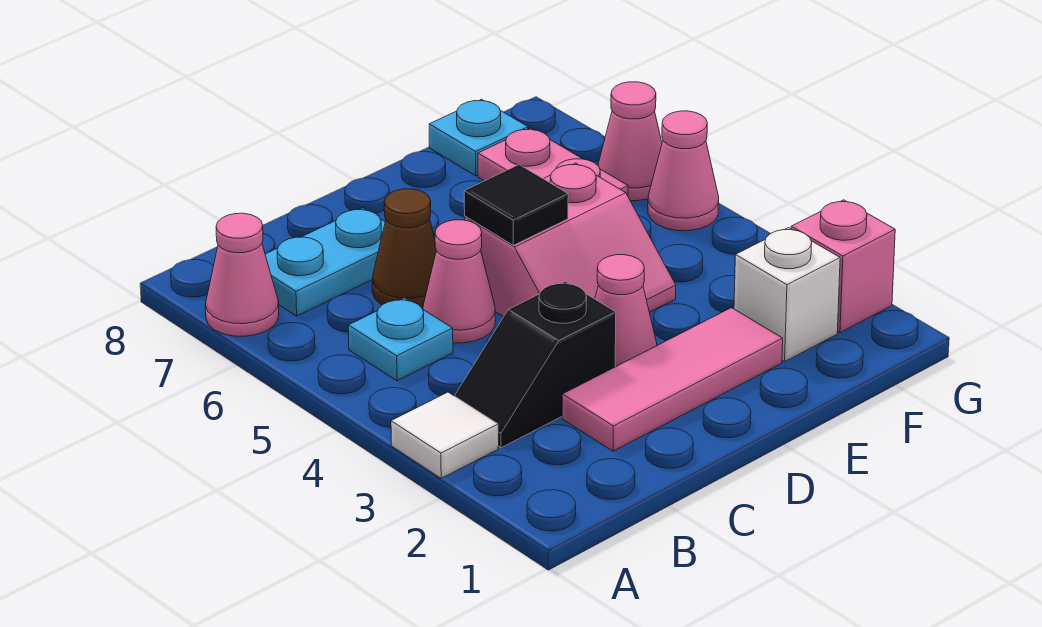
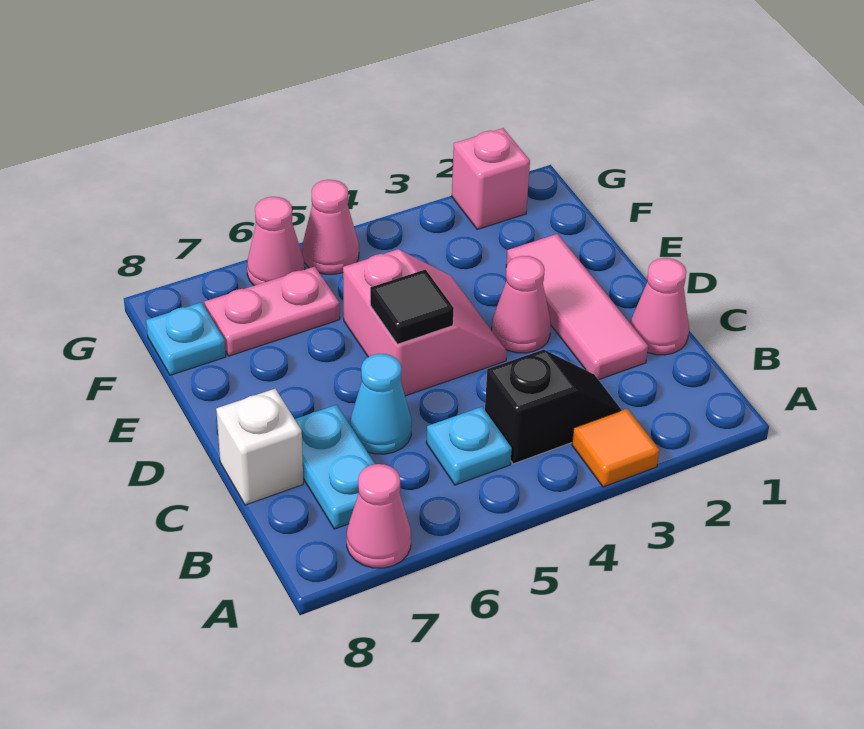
white tile A3 level 1 -> orange tile A3 level 1
black slope B3:C3 level 1 top C -> black slope B3:B4 level 1 top 4
pink cone C5 level 1 -> pink cone C1 level 1
brown cone C6 level 1 -> cyan cone C6 level 1
white brick F2 level 1 -> white brick C8 level 1

